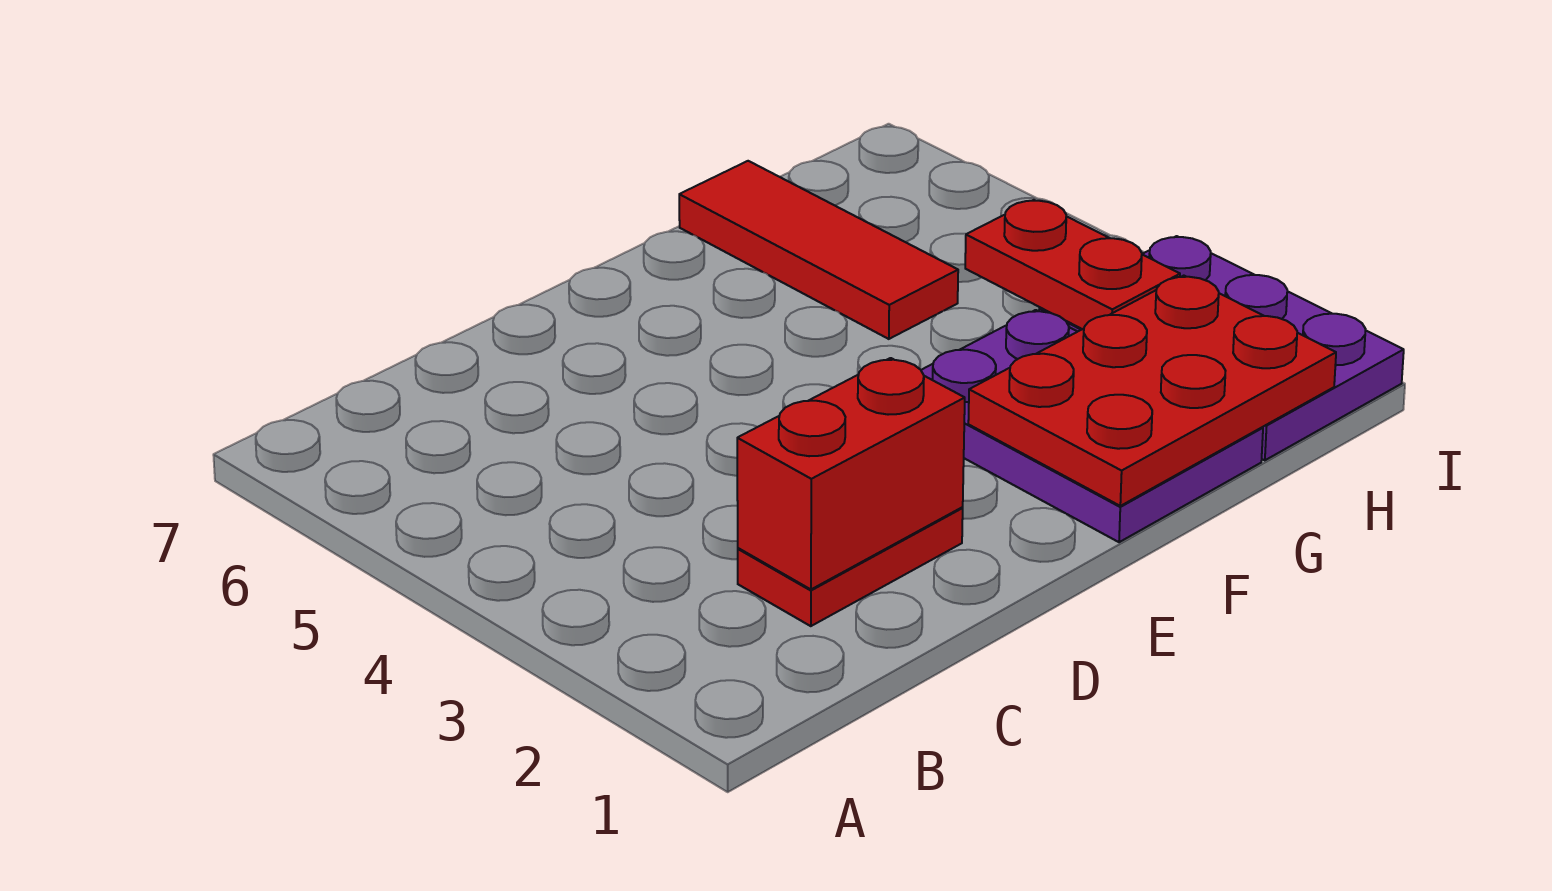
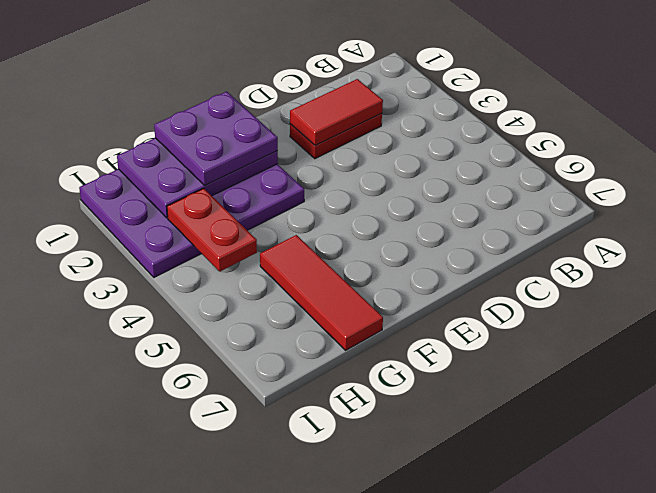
red brick C2:D2 level 2 -> red tile C2:D2 level 2
red plate F1:H2 level 2 -> purple plate F1:H2 level 2
none -> purple plate F1:G2 level 3

